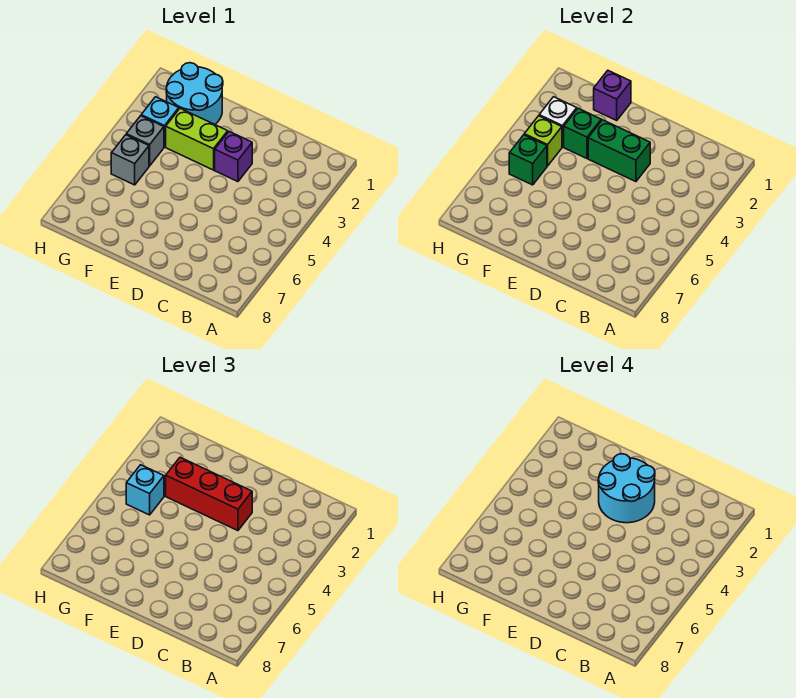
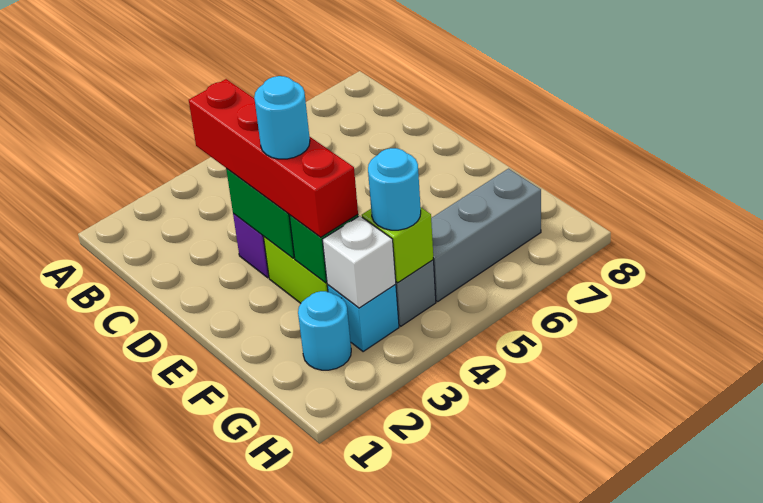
cyan round brick D2:E3 level 4 -> cyan round brick E3 level 4
red brick D3:F3 level 3 -> red brick C3:F3 level 3
cyan round brick F1:G2 level 1 -> cyan round brick G2 level 1
purple brick F1 level 2 -> none
cyan brick G4 level 3 -> cyan round brick G4 level 3
grey brick G5 level 1 -> grey brick G5:G7 level 1
green brick G5 level 2 -> none

